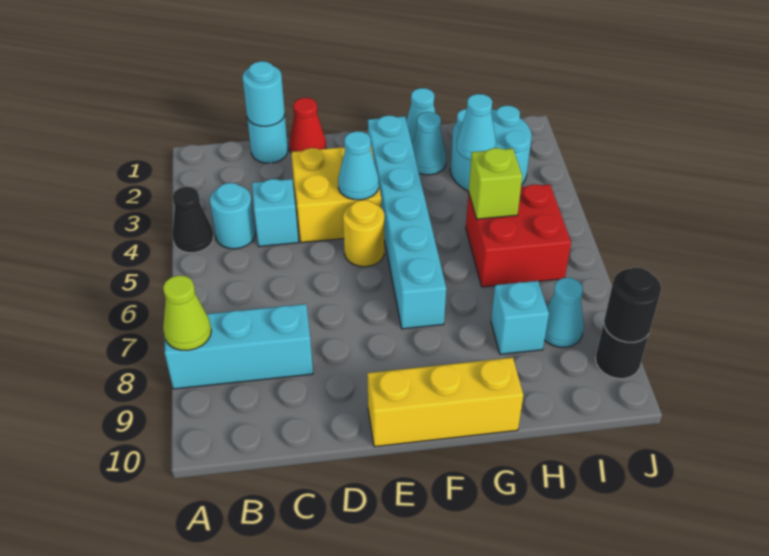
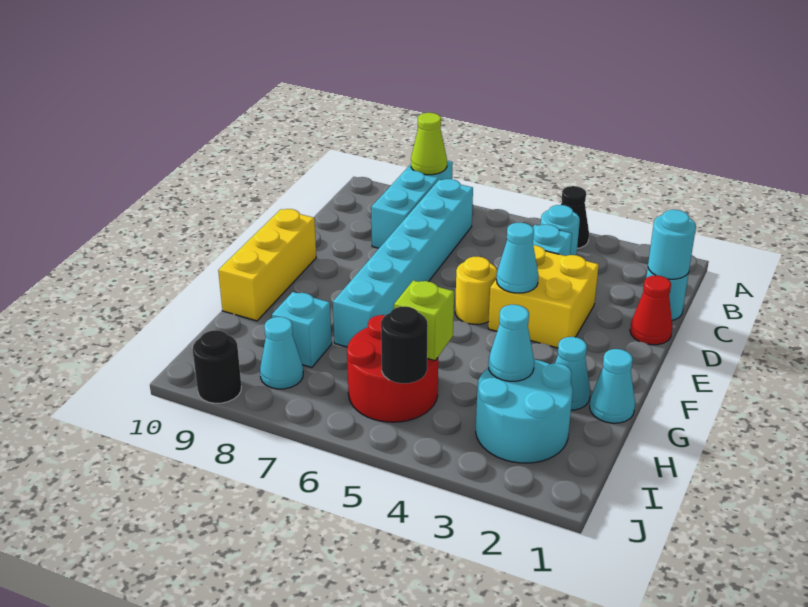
cyan brick F2:F7 level 1 -> cyan brick B7:G7 level 1
red brick H5:I6 level 1 -> red round brick H5:I6 level 1
black round brick J9 level 2 -> black round brick I5 level 2

